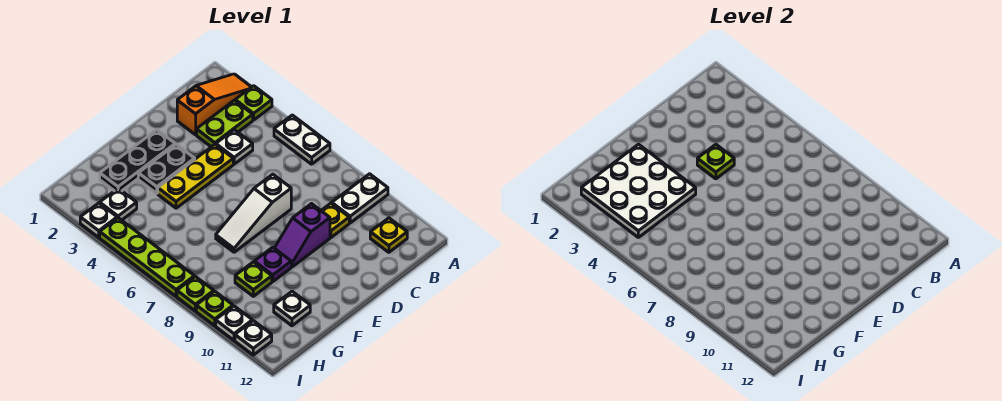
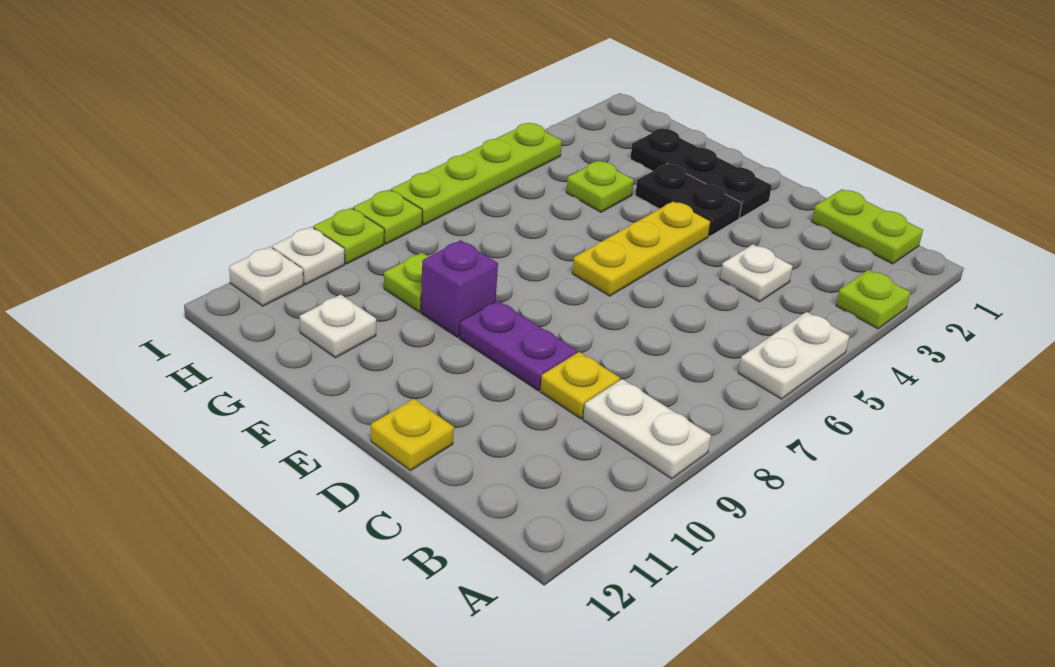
orange slope A2:C2 level 1 top C -> none
lime plate B3:C3 level 1 -> lime plate B1:C1 level 1
yellow plate B11 level 1 -> yellow plate D12 level 1
yellow plate D4:F4 level 1 -> yellow plate E4:E6 level 1
lime plate D4 level 2 -> lime plate G4 level 1
white slope D7:F7 level 1 top D -> none
purple slope D9:E9 level 1 top D -> purple plate D9:E9 level 1
white plate F2:H4 level 2 -> none
purple plate F9 level 1 -> purple brick F9 level 1
white plate H3 level 1 -> none
white plate I3 level 1 -> none

